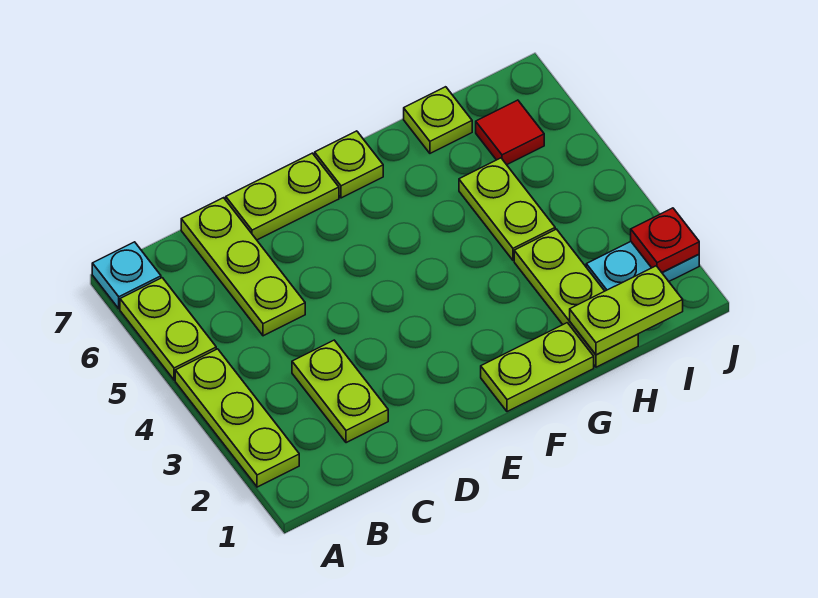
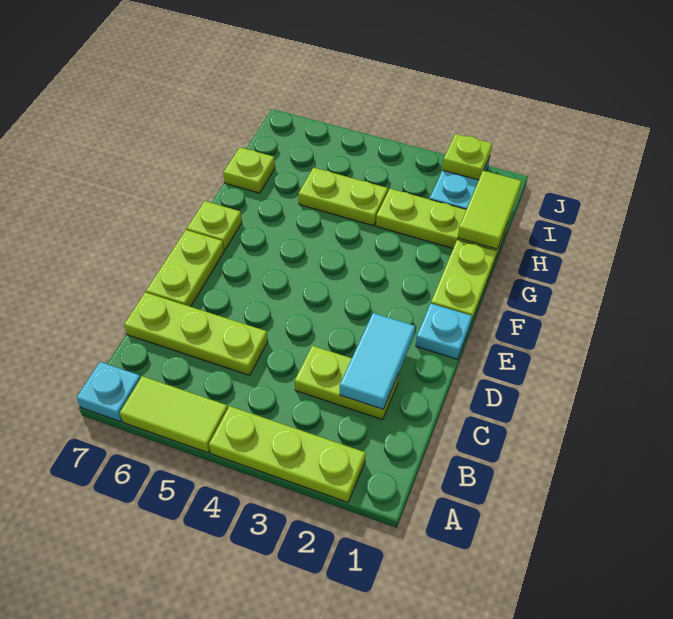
lime plate A5:A6 level 1 -> lime tile A5:A6 level 1
none -> cyan tile C2:D2 level 2
none -> cyan plate E1 level 1
lime plate H1:I1 level 2 -> lime tile H1:I1 level 2
red tile I6 level 1 -> none
red plate J2 level 2 -> lime plate J2 level 2

